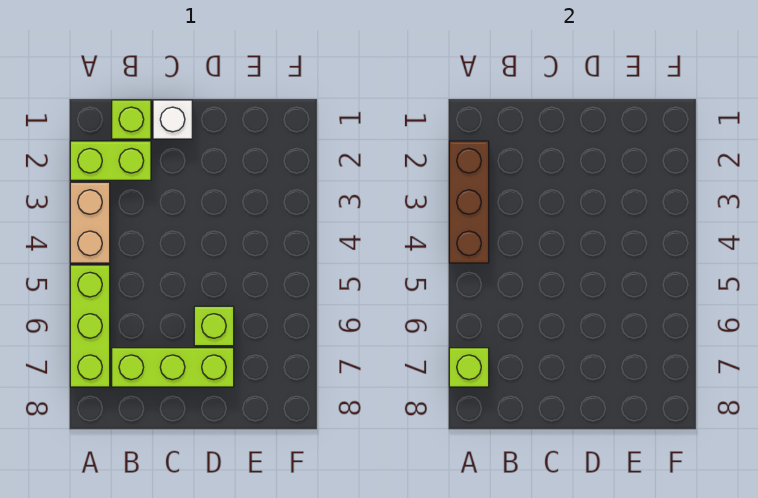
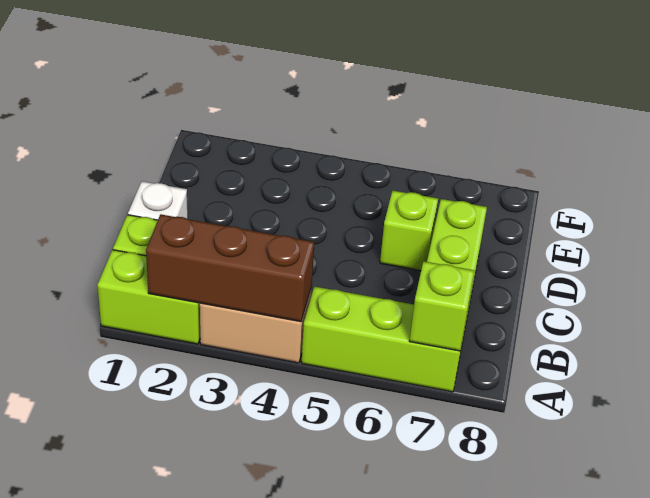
lime brick A2:B2 level 1 -> lime brick A1:A2 level 1

